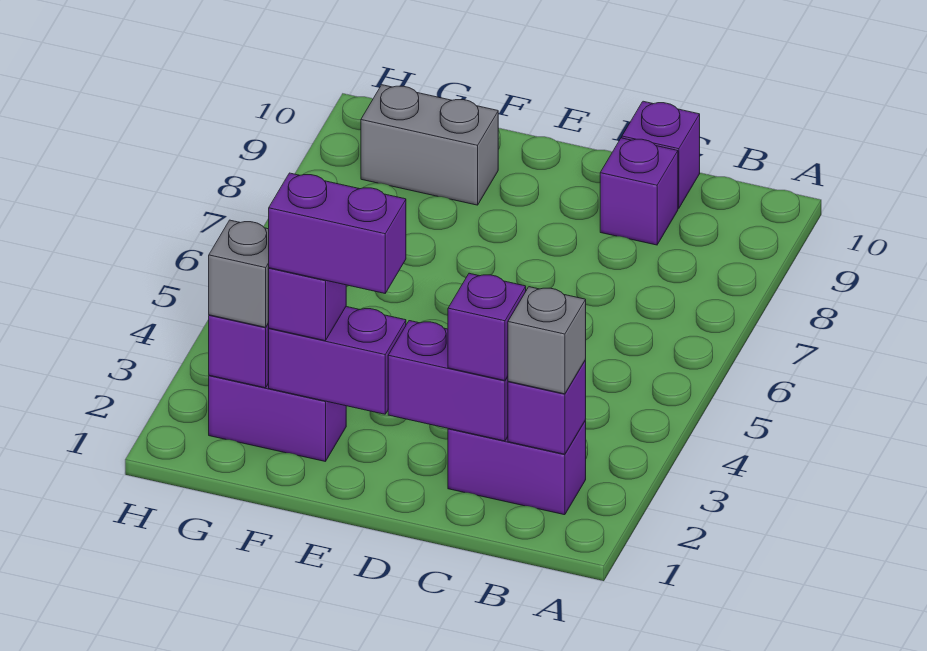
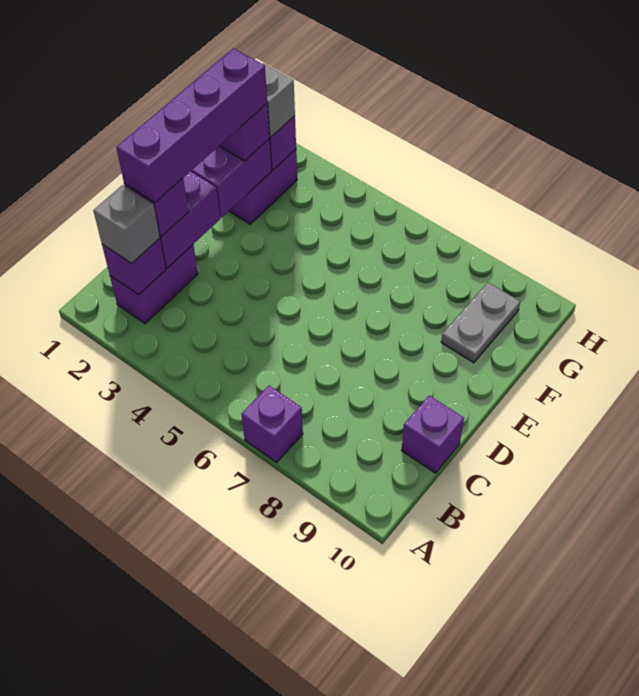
purple brick C9 level 1 -> purple brick A7 level 1
purple brick E2:F2 level 4 -> purple brick C2:F2 level 4
grey brick F9:G9 level 1 -> grey plate F9:G9 level 1

